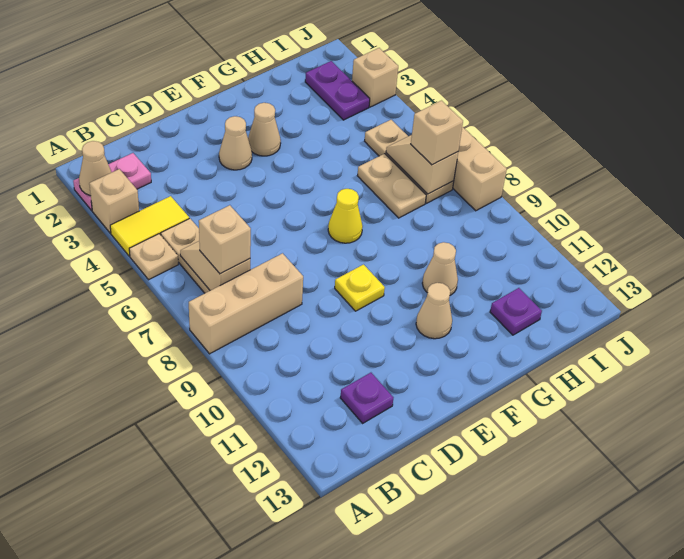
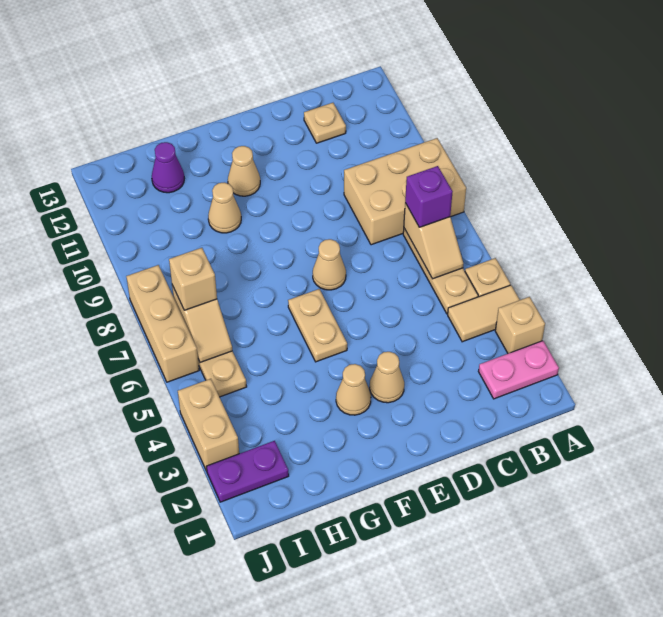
tan cone A2 level 2 -> tan cone E7 level 1
yellow tile A4:B4 level 1 -> tan tile A4:B4 level 1
tan brick A8:C8 level 1 -> tan brick A8:C9 level 1
tan brick B7 level 3 -> purple brick B7 level 3
purple plate C12 level 1 -> tan plate C12 level 1
yellow plate E9 level 1 -> none
yellow cone F7 level 1 -> none
tan plate H6:H7 level 1 -> tan plate F5:F6 level 1
purple plate H12 level 1 -> purple cone H12 level 1
purple plate I2:I3 level 1 -> purple plate I2:J2 level 1
tan brick J3 level 1 -> tan brick J3:J4 level 1

